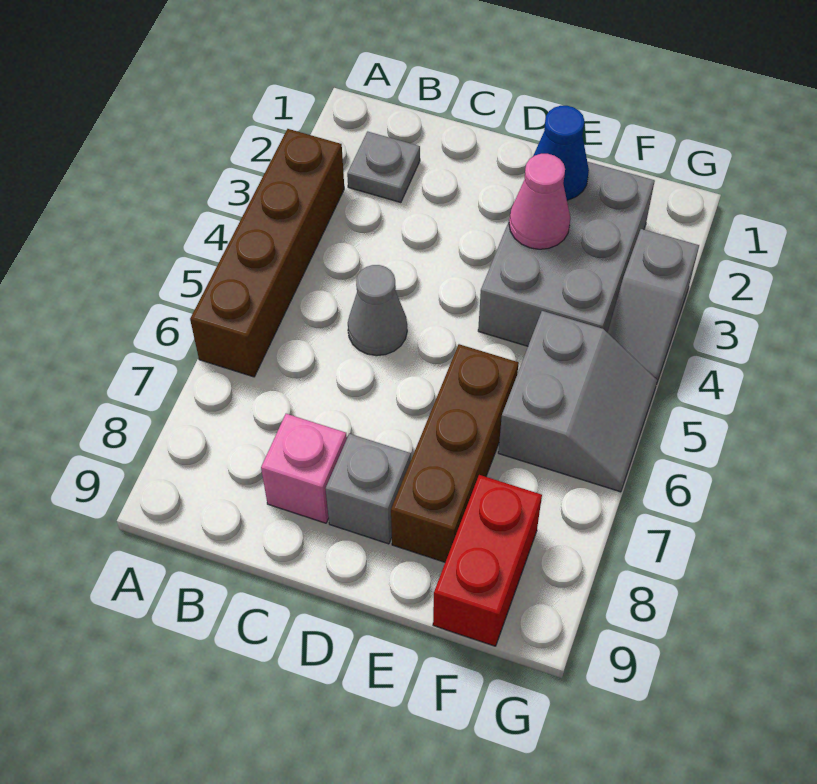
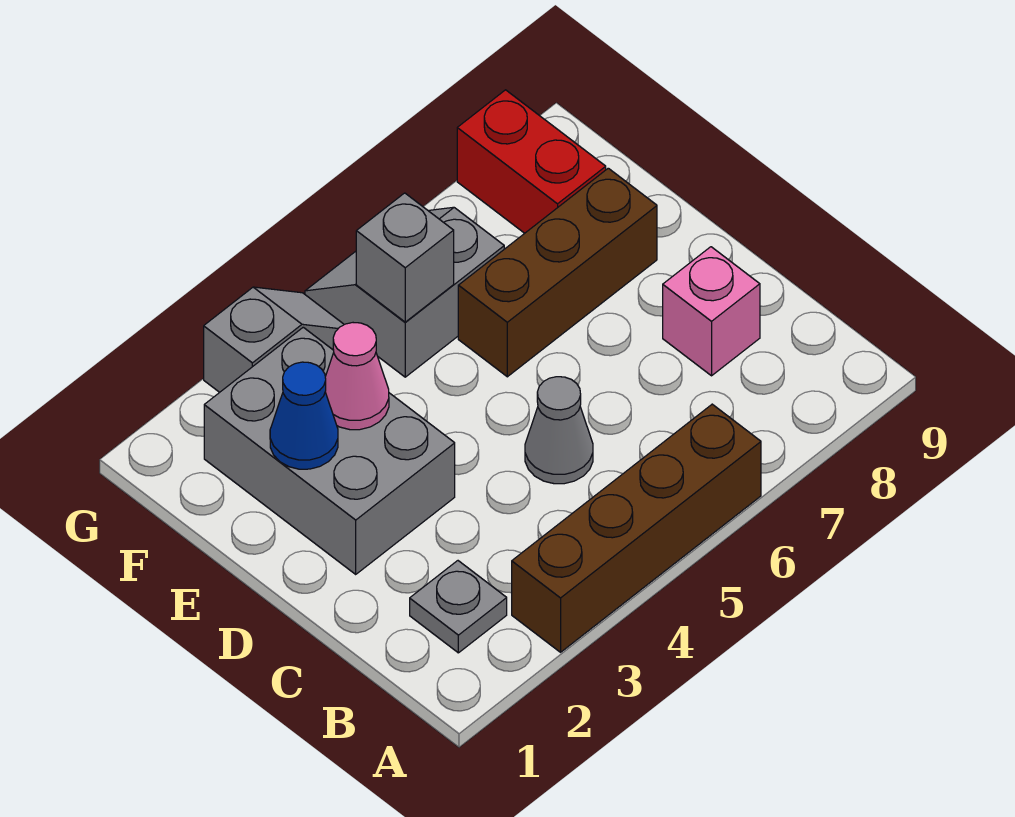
grey brick D8 level 1 -> grey brick F5 level 2
grey brick E2:F4 level 1 -> grey brick D2:F3 level 1
red brick F8:F9 level 1 -> red brick F8:G8 level 1

